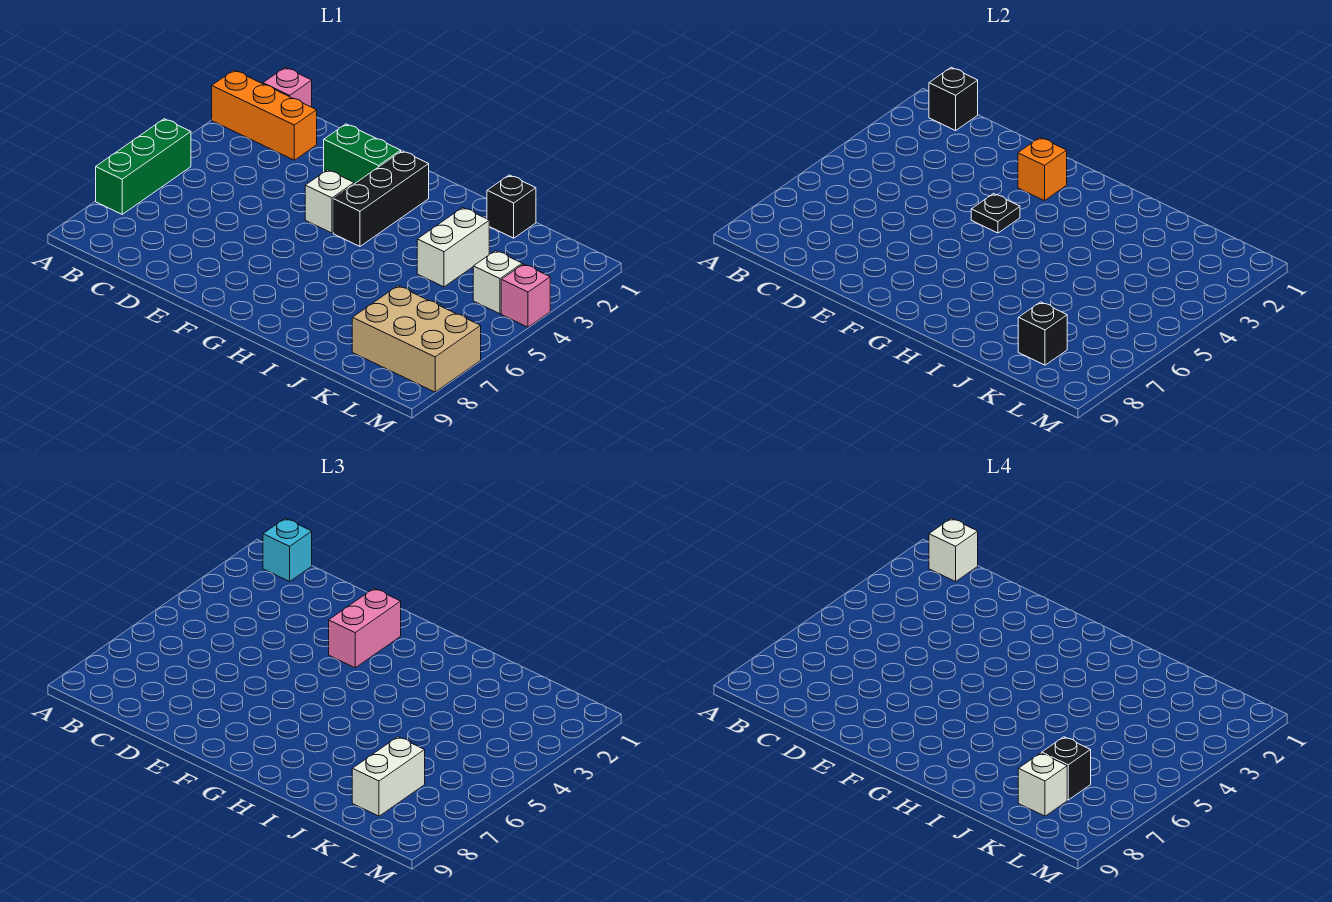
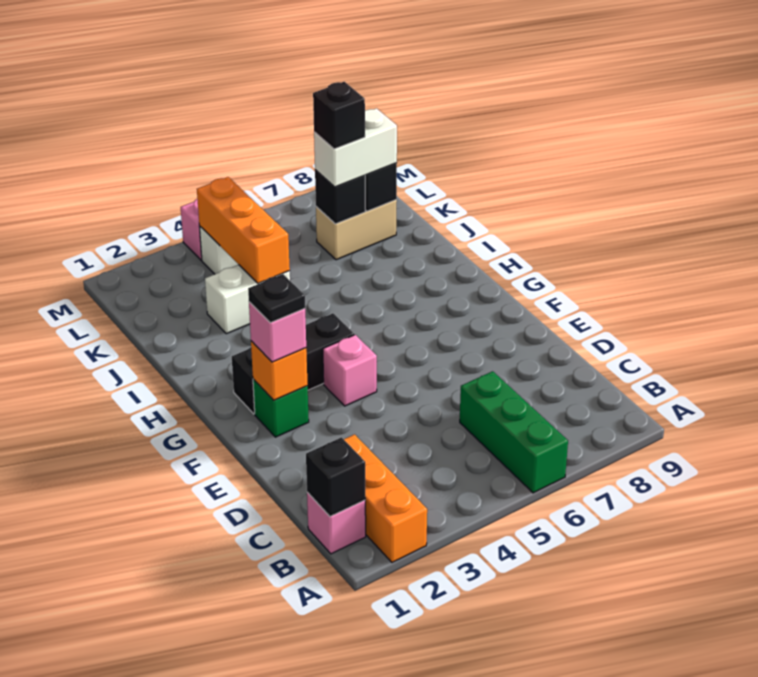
green brick A5:A7 level 1 -> green brick A6:C6 level 1
cyan brick B1 level 3 -> none
white brick B1 level 4 -> none
green brick E2:F2 level 1 -> green brick F2 level 1
pink brick F2:F3 level 3 -> pink brick F2 level 3
white brick F4 level 1 -> pink brick F4 level 1
black plate F4 level 2 -> black plate F2 level 4
black brick J1 level 1 -> black brick K7 level 2
none -> orange brick J4:L4 level 2
tan brick K7:M8 level 1 -> tan brick K7:K8 level 1
white brick K8 level 4 -> none

